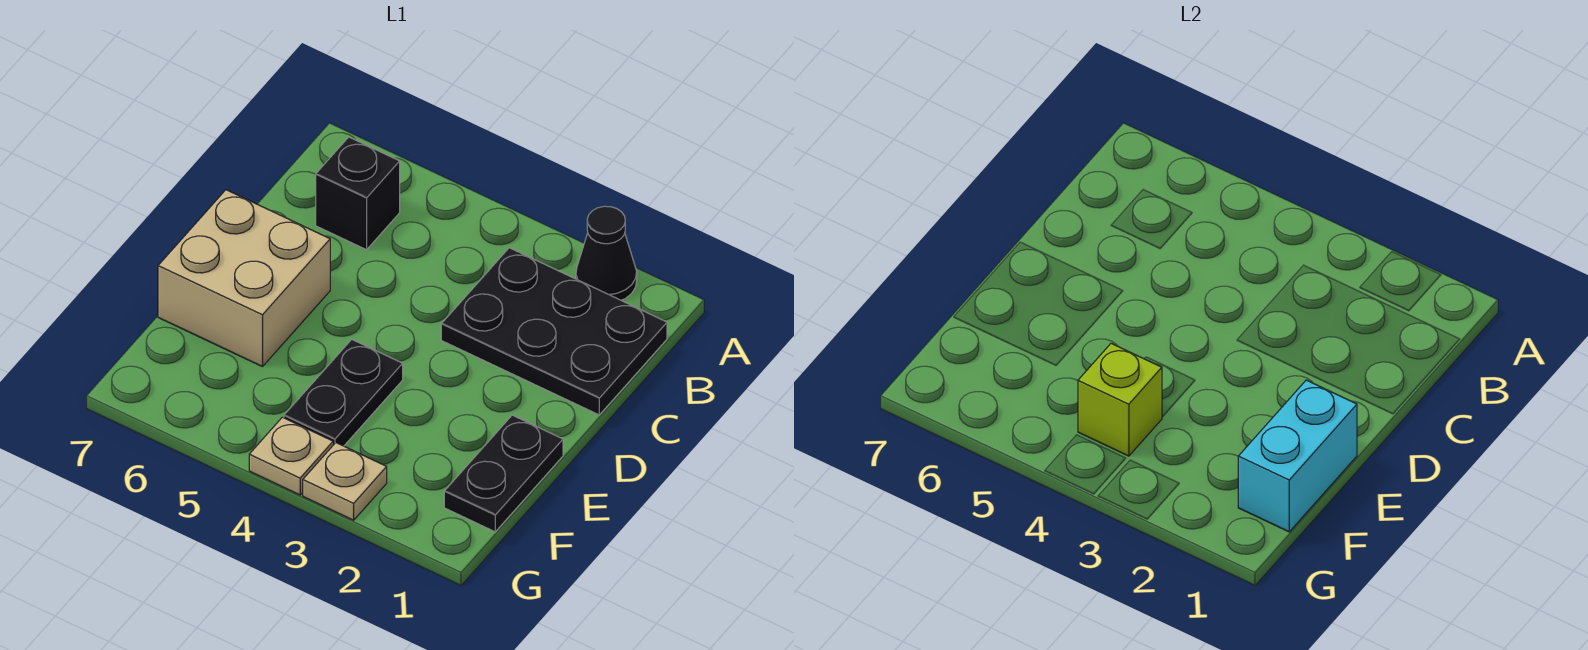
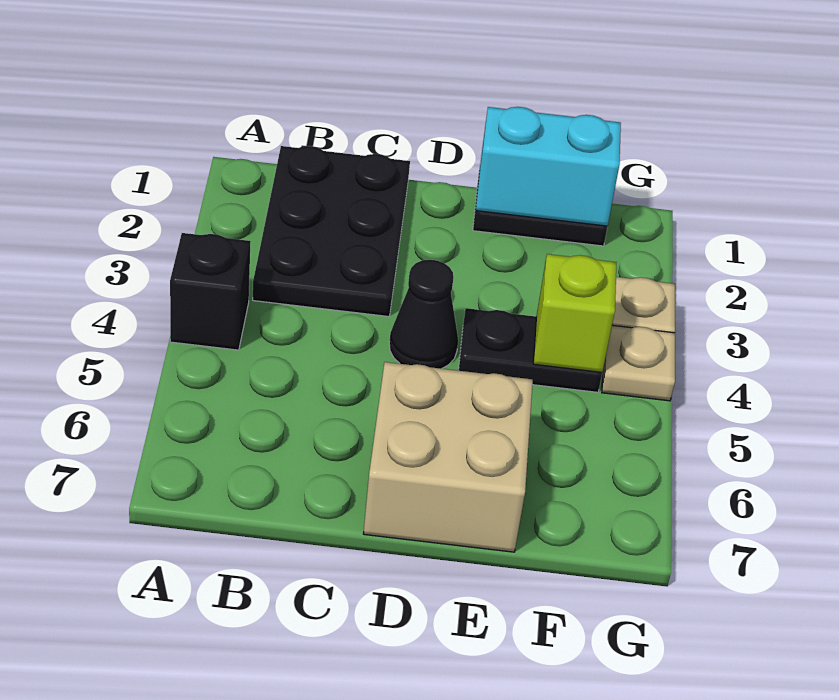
black cone A2 level 1 -> black cone D4 level 1
black brick B6 level 1 -> black brick A4 level 1

